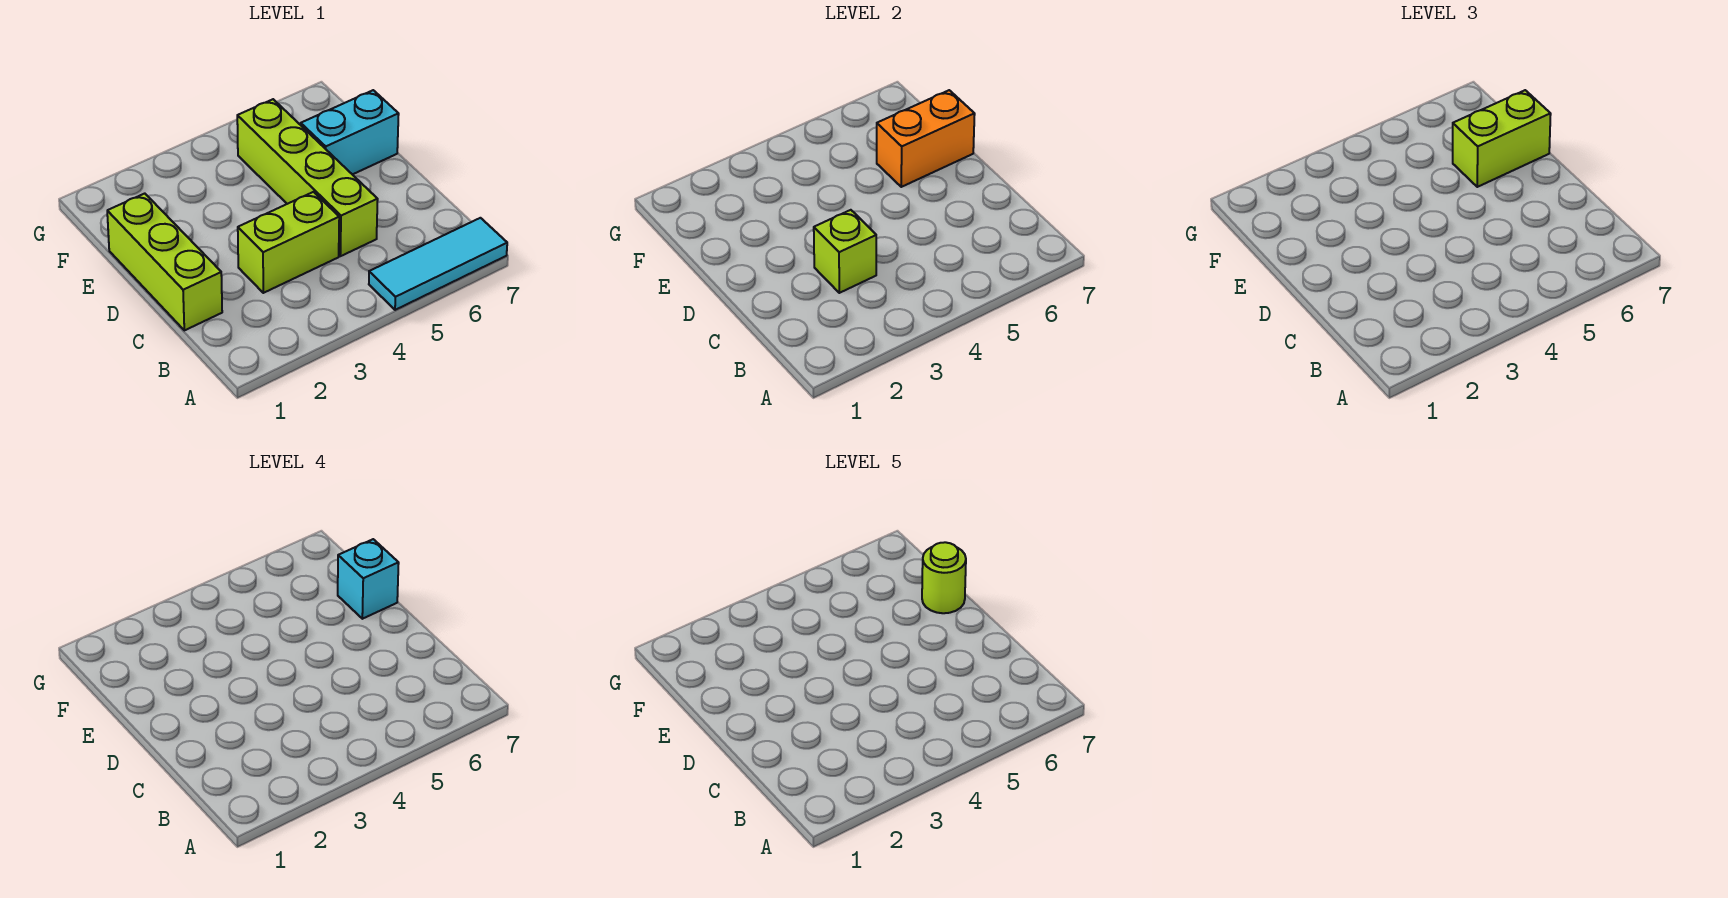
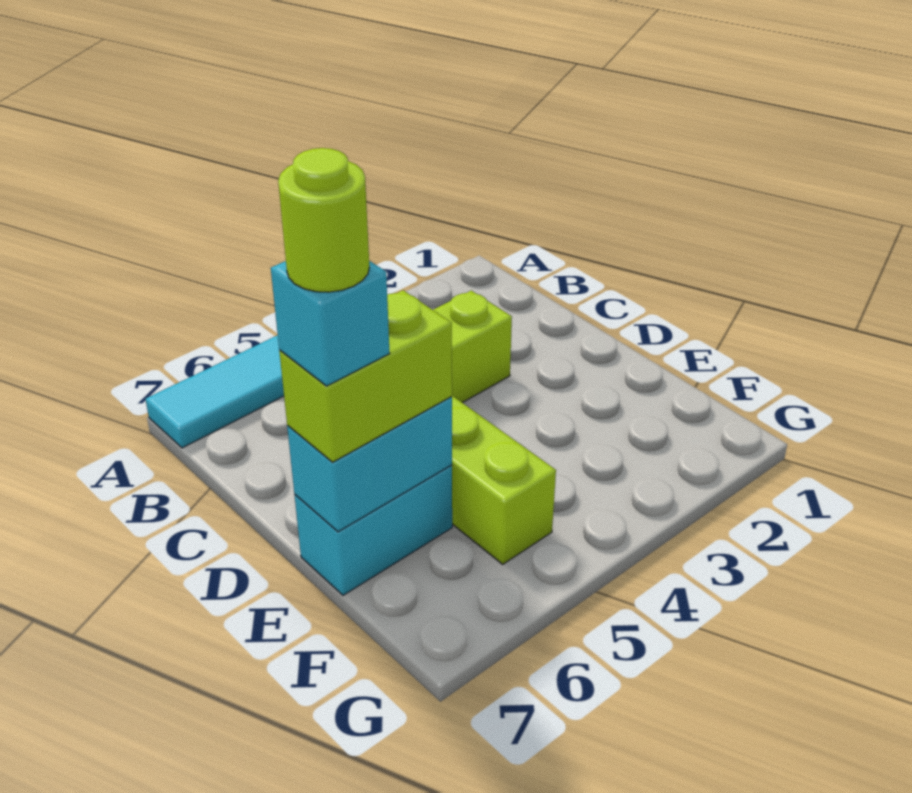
lime brick C1:E1 level 1 -> none
lime brick C3 level 2 -> none
orange brick E6:E7 level 2 -> cyan brick E6:E7 level 2

